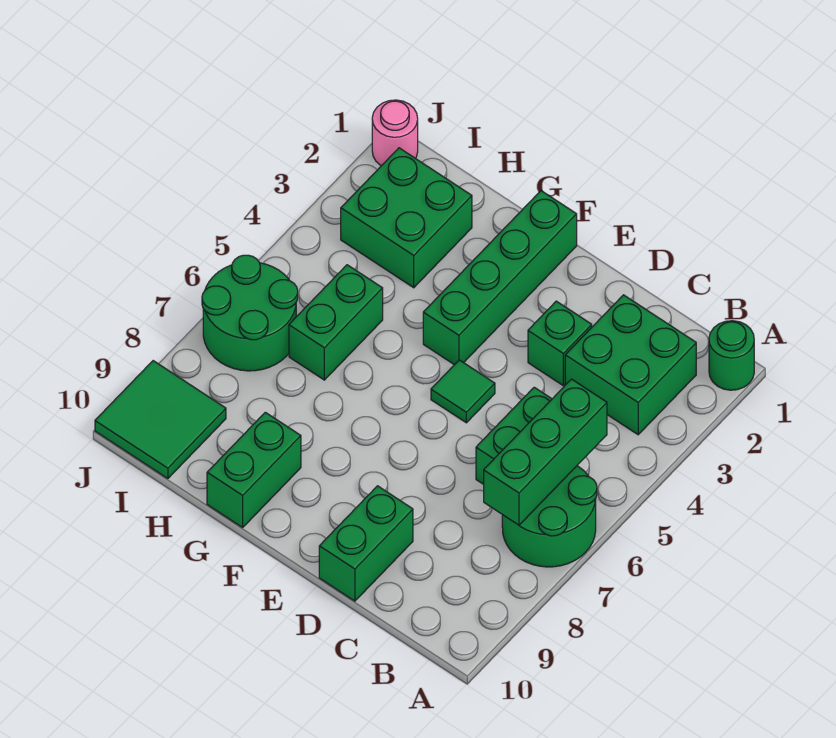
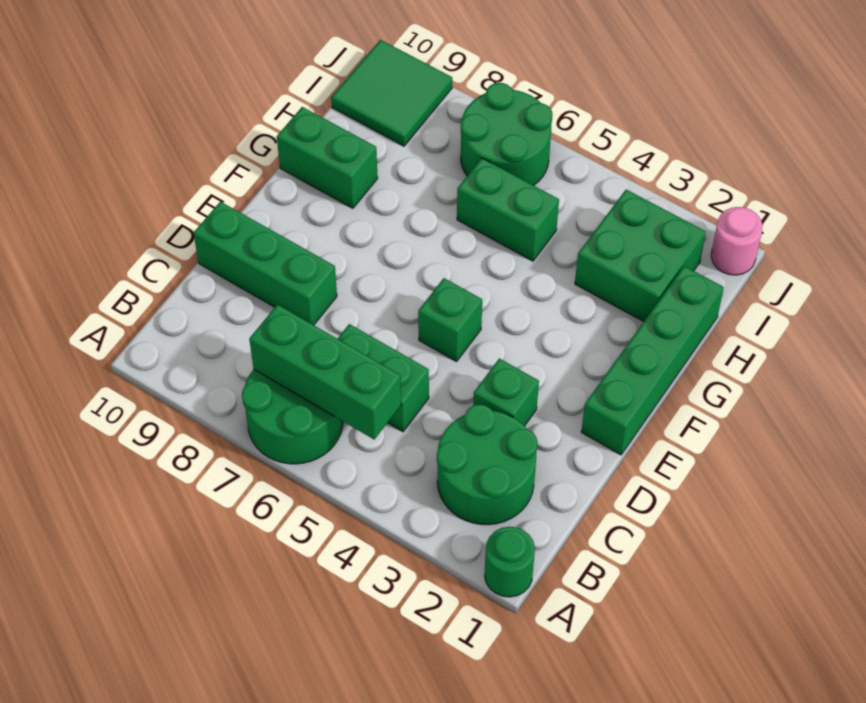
green brick B2:C3 level 1 -> green round brick B2:C3 level 1
green brick D9:D10 level 1 -> green brick D8:D10 level 1
green tile E5 level 1 -> green brick E5 level 1
green brick F1:F4 level 1 -> green brick E1:H1 level 1

